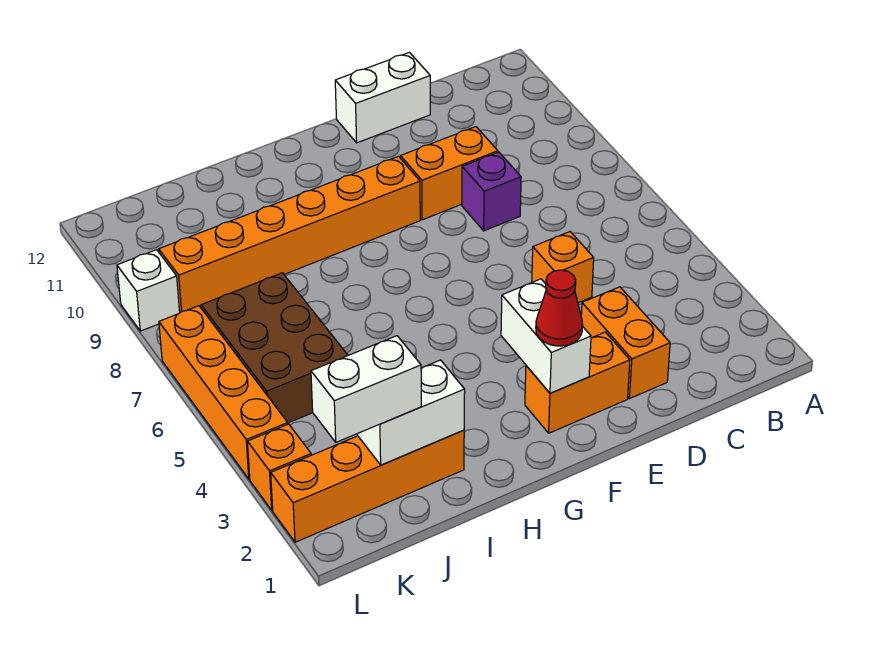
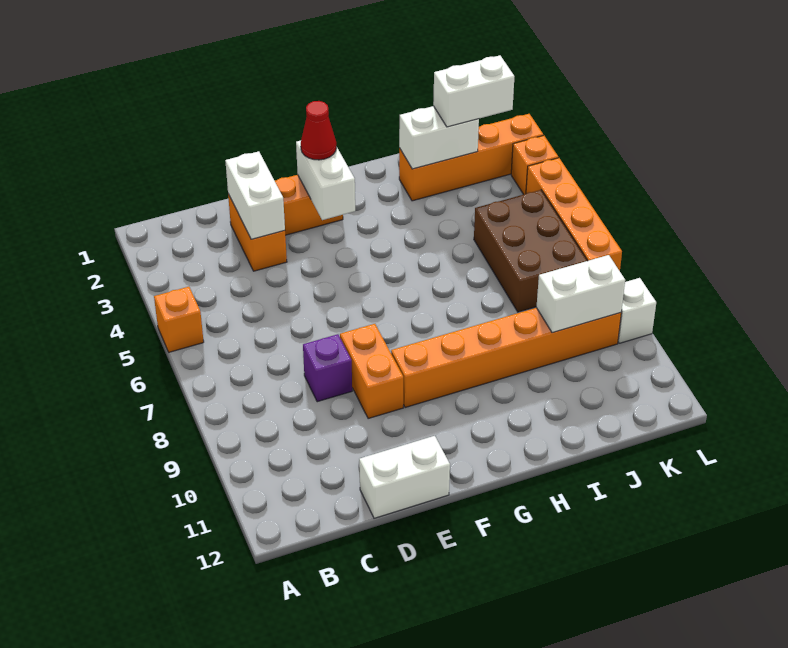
none -> white brick D2:D3 level 2
orange brick D5 level 1 -> orange brick A5 level 1
orange brick D9:E9 level 1 -> orange brick E8:E9 level 1
none -> white brick J9:K9 level 2

